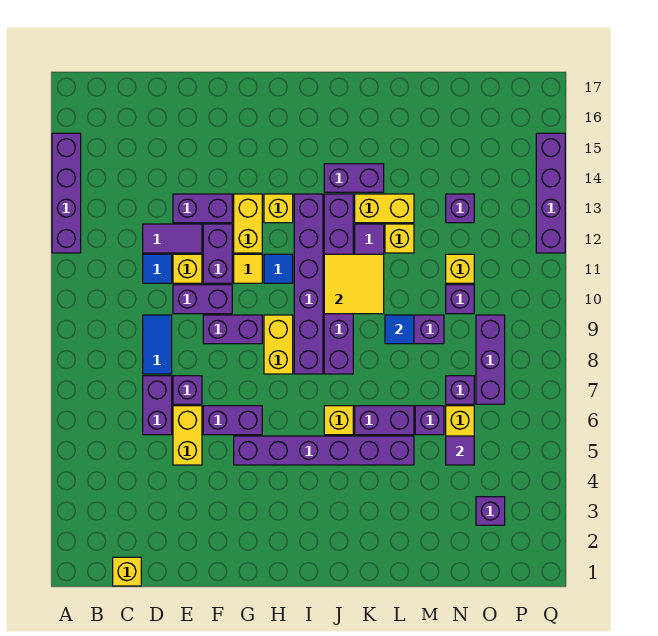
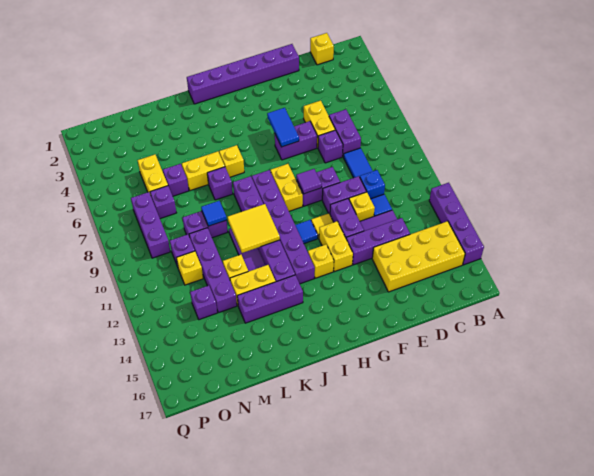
none -> yellow brick B14:E15 level 1
none -> blue brick D10 level 1
purple brick E13:F13 level 1 -> purple brick D13:F13 level 1
purple brick G5:L5 level 1 -> purple brick E1:J1 level 1
none -> blue tile G5:G6 level 2
purple brick J14:K14 level 1 -> purple brick J14:L14 level 1
purple brick K6:L6 level 1 -> yellow brick K6:L6 level 1
purple tile N5 level 2 -> purple tile G9 level 2
purple brick O3 level 1 -> purple brick K7 level 1
purple brick Q12:Q15 level 1 -> purple brick M10:M13 level 1

